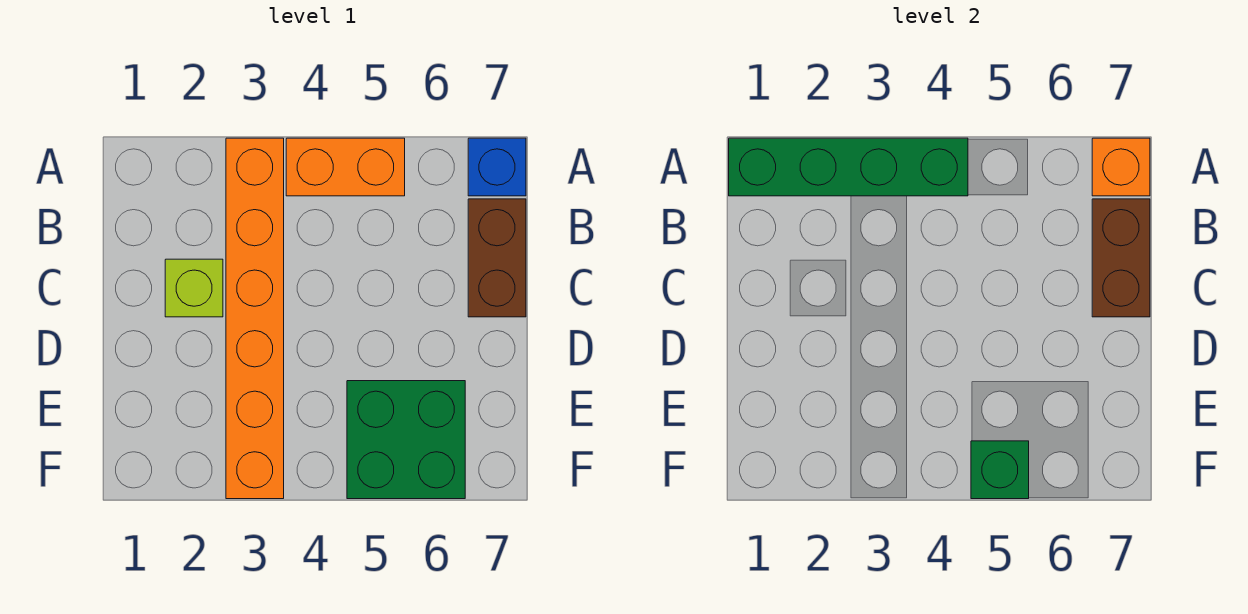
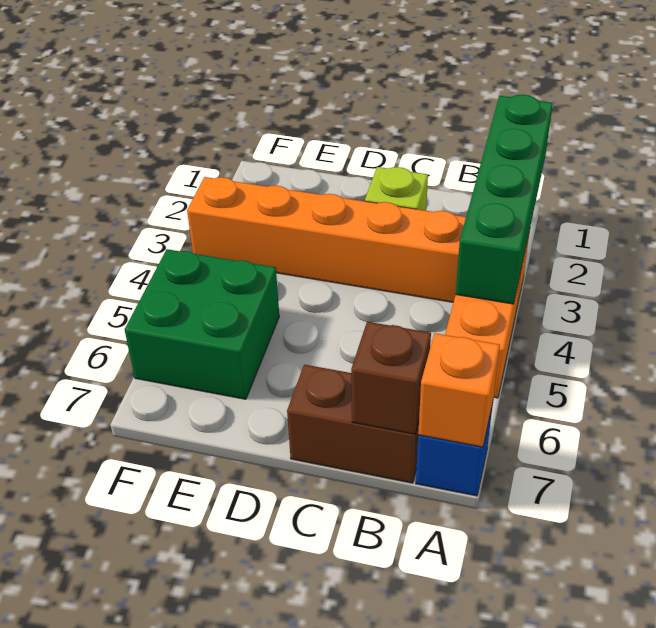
brown brick B7:C7 level 2 -> brown brick B7 level 2
green brick F5 level 2 -> none

